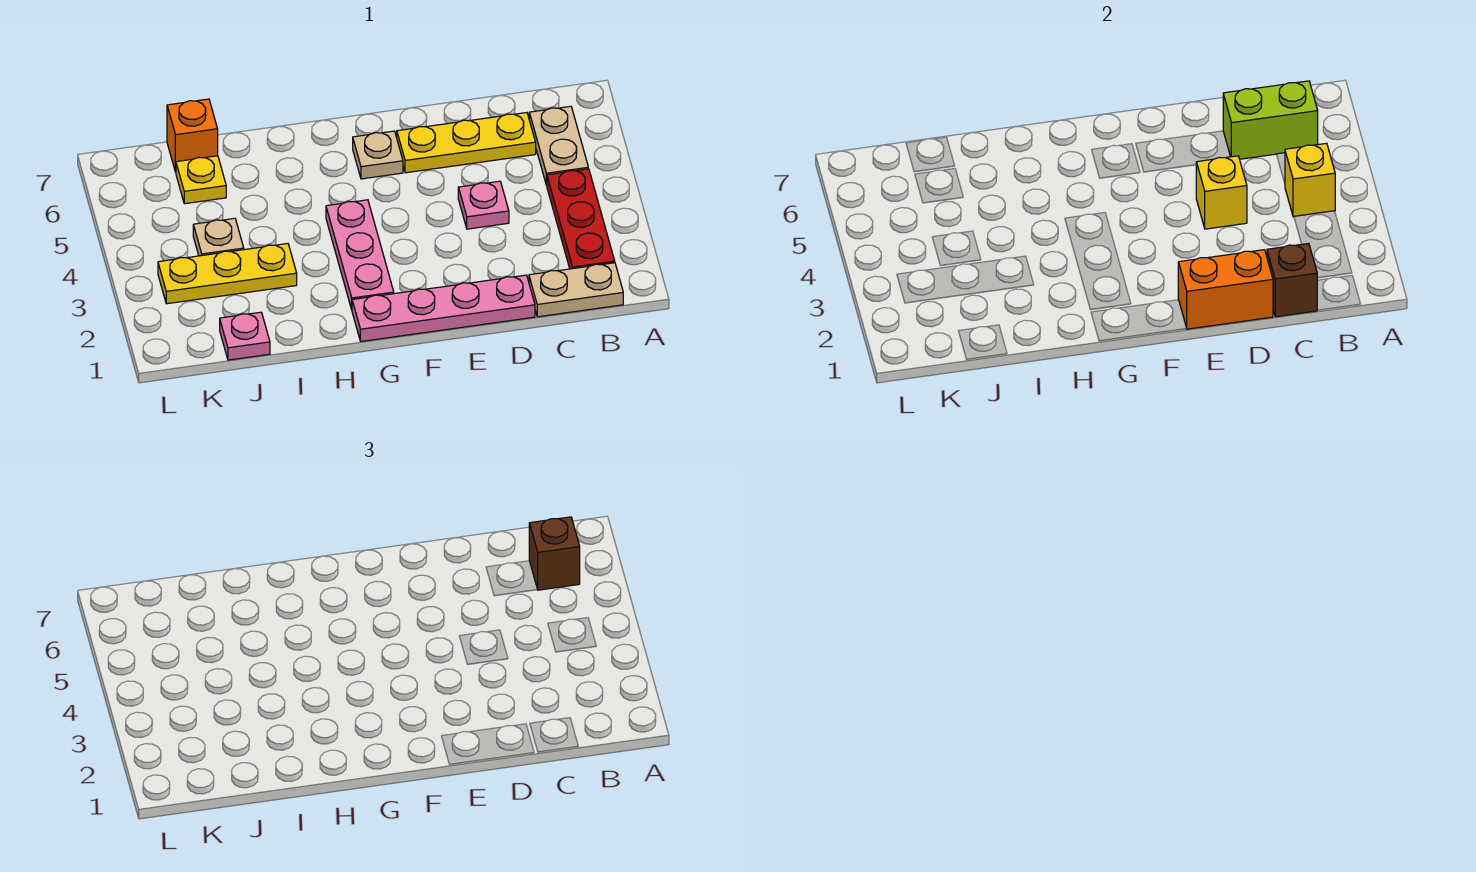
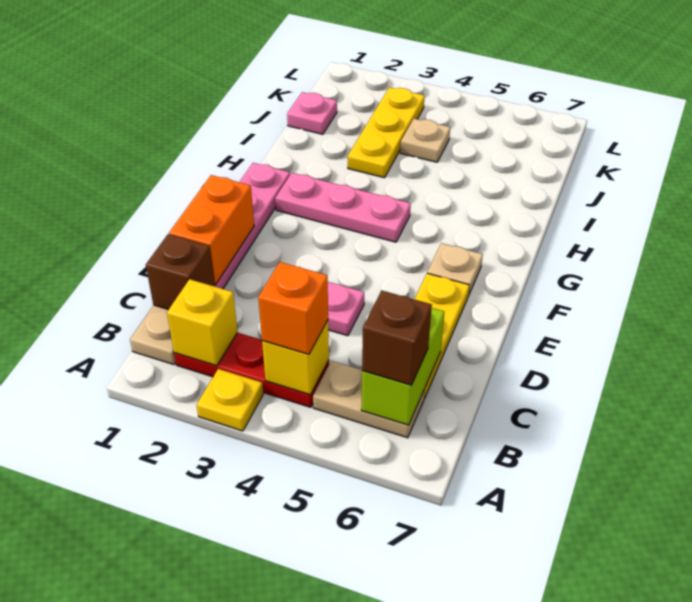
yellow brick D4 level 2 -> yellow brick B2 level 2
yellow plate J6 level 1 -> yellow plate A3 level 1
orange brick J7 level 1 -> orange brick B4 level 3

